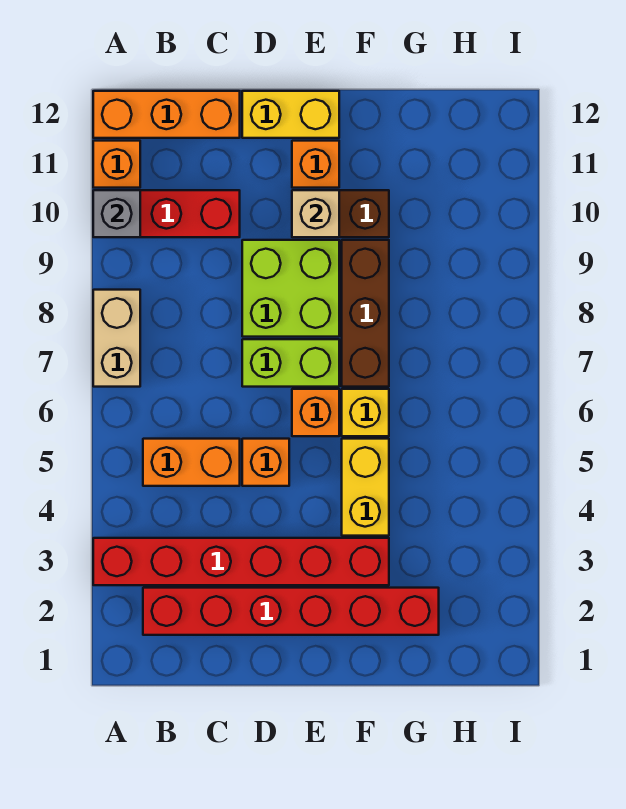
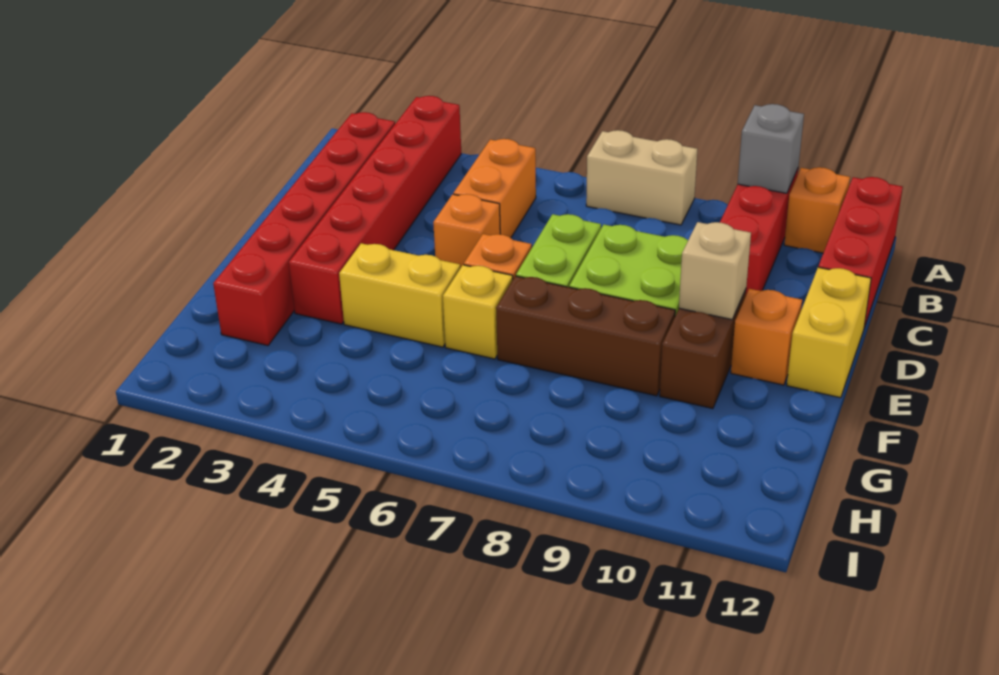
orange brick A12:C12 level 1 -> red brick A12:C12 level 1

